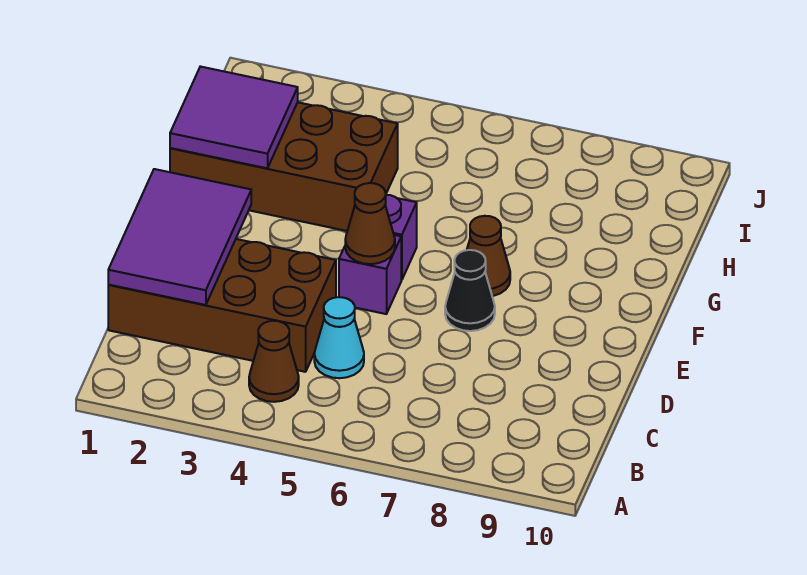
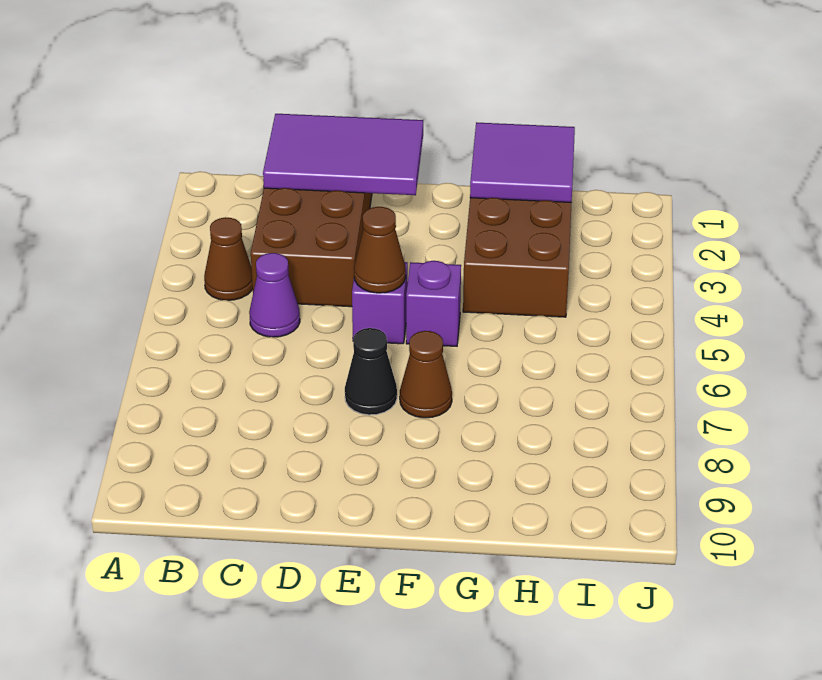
cyan cone C5 level 1 -> purple cone C5 level 1

